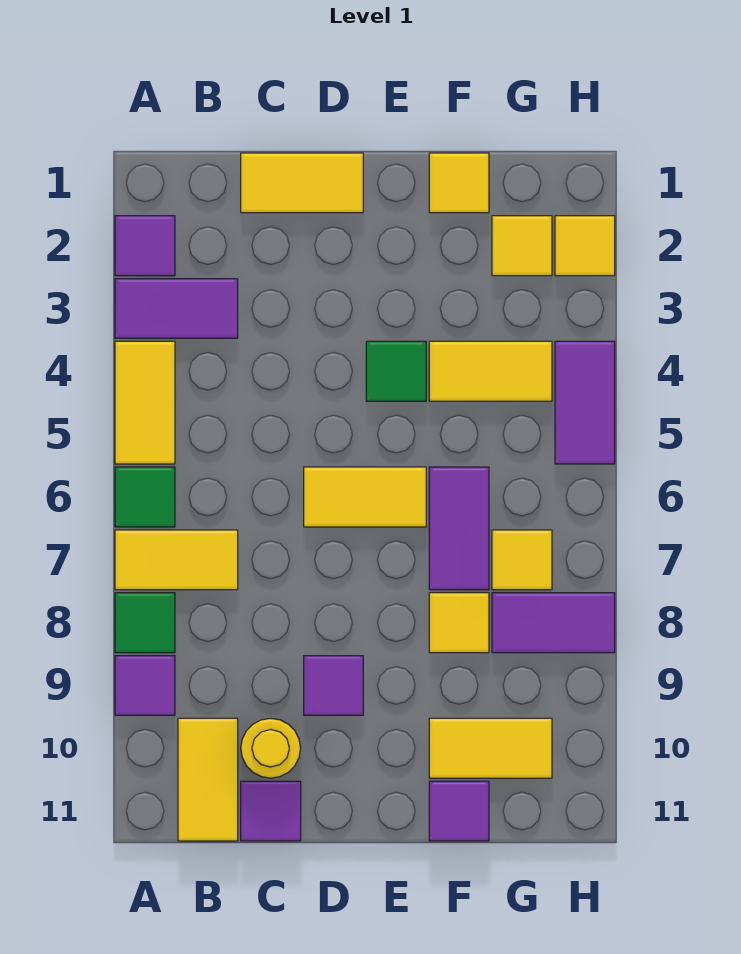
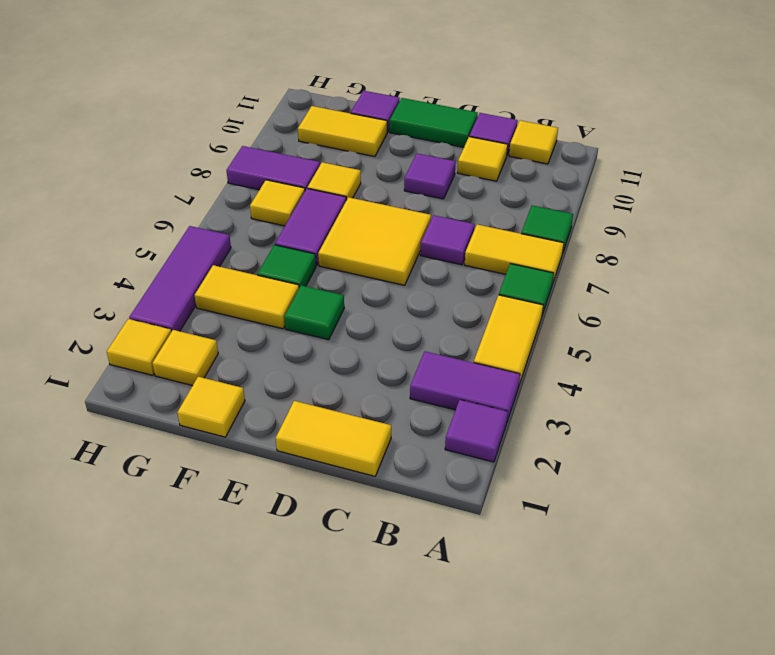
purple tile A9 level 1 -> purple tile C7 level 1
yellow tile B10:B11 level 1 -> yellow tile B11 level 1
yellow round brick C10 level 1 -> yellow tile C10 level 1
yellow tile D6:E6 level 1 -> yellow tile D6:E7 level 1
none -> green tile D11:E11 level 1
none -> green tile F5 level 1
purple tile H4:H5 level 1 -> purple tile H3:H5 level 1

